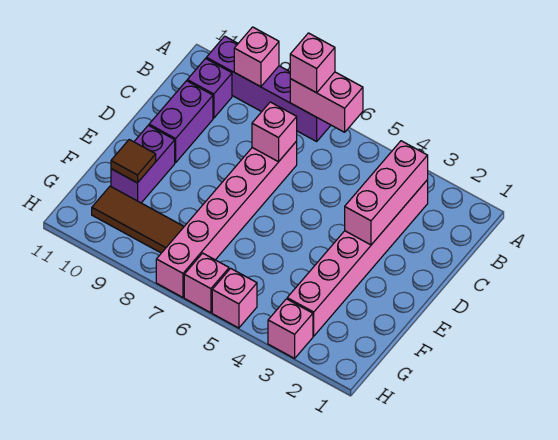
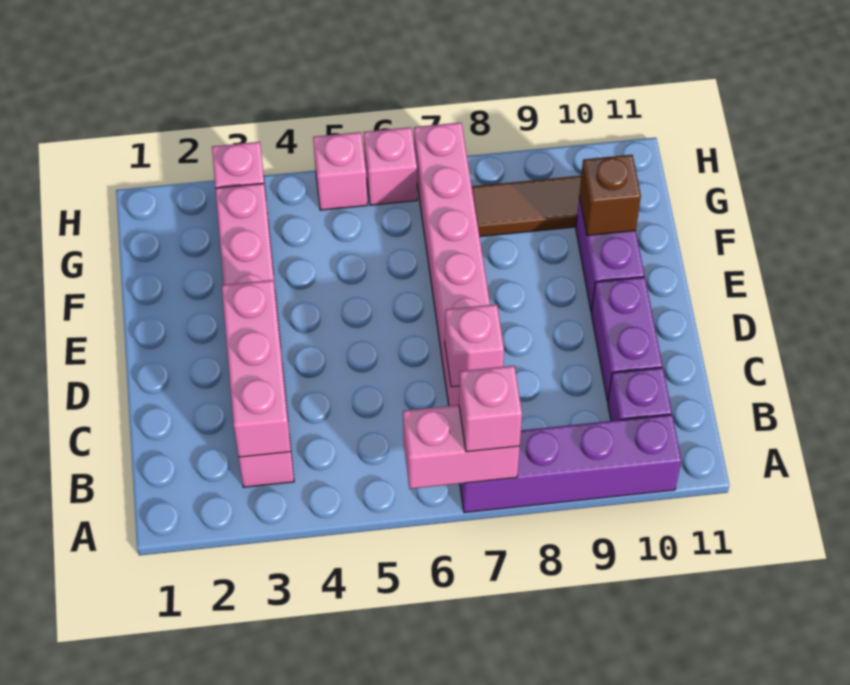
pink brick A9 level 2 -> none
brown tile F10 level 2 -> brown brick F10 level 2

